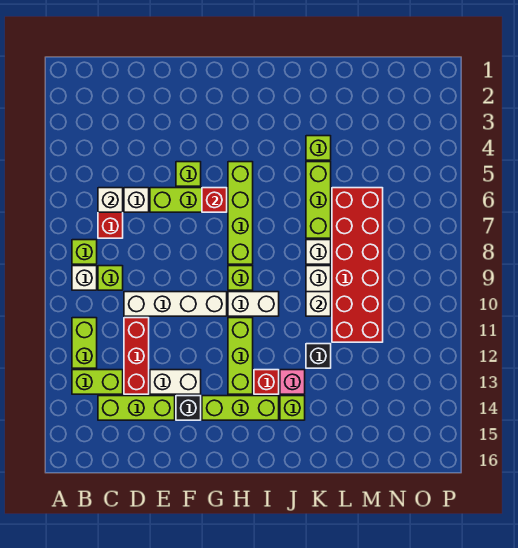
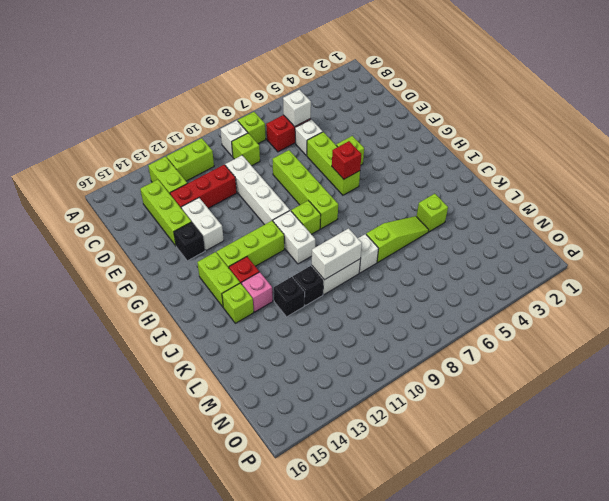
lime brick G14:I14 level 1 -> lime brick H14:I14 level 1
lime brick H5:H8 level 1 -> lime brick E8:H8 level 1
lime brick K5:K7 level 1 -> lime slope K5:K7 level 1 top 7
white brick K10 level 2 -> white brick K9:K10 level 2
none -> black brick K11 level 1
red brick L6:M11 level 1 -> none

